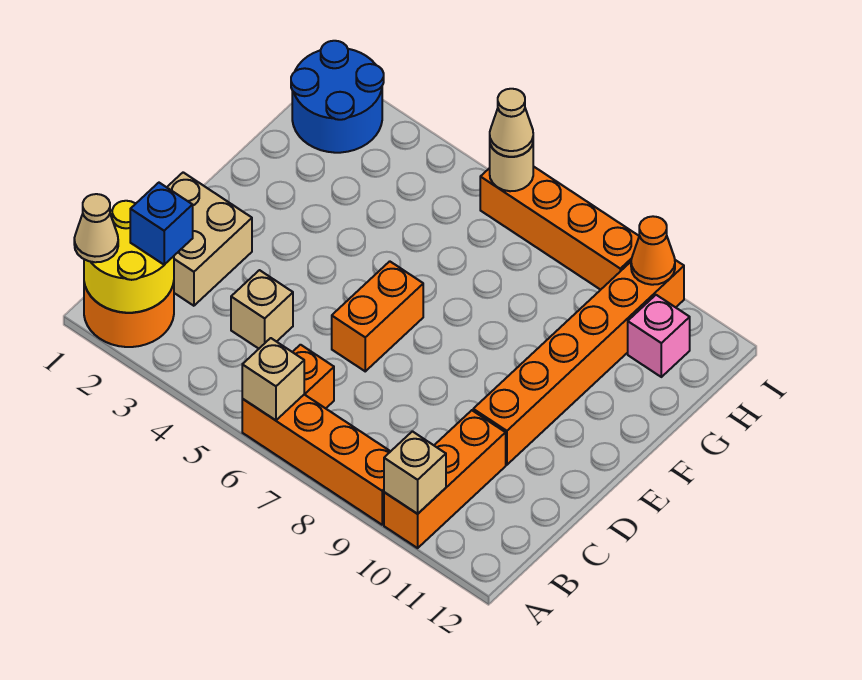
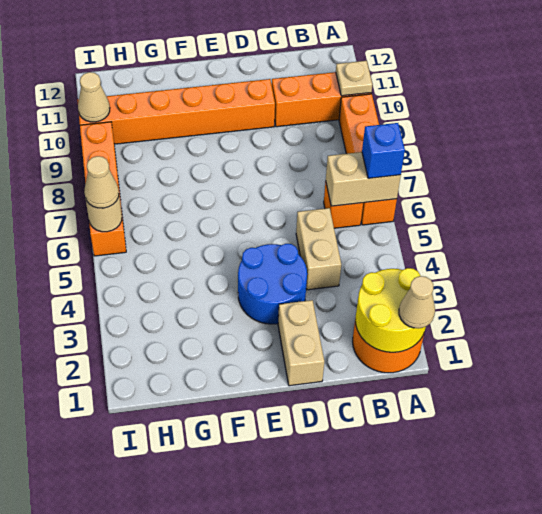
tan brick A6 level 2 -> tan brick A6:B6 level 2
tan brick A10 level 2 -> tan plate A10 level 2
blue brick B2 level 3 -> blue brick A6 level 3
tan brick C1:D2 level 1 -> tan brick D1:D2 level 1
tan brick C4 level 1 -> tan brick C4:C5 level 1
orange brick D6:E6 level 1 -> none
blue round brick H1:I2 level 1 -> blue round brick D3:E4 level 1
pink brick H11 level 1 -> none
orange cone I10 level 2 -> tan cone I10 level 2

